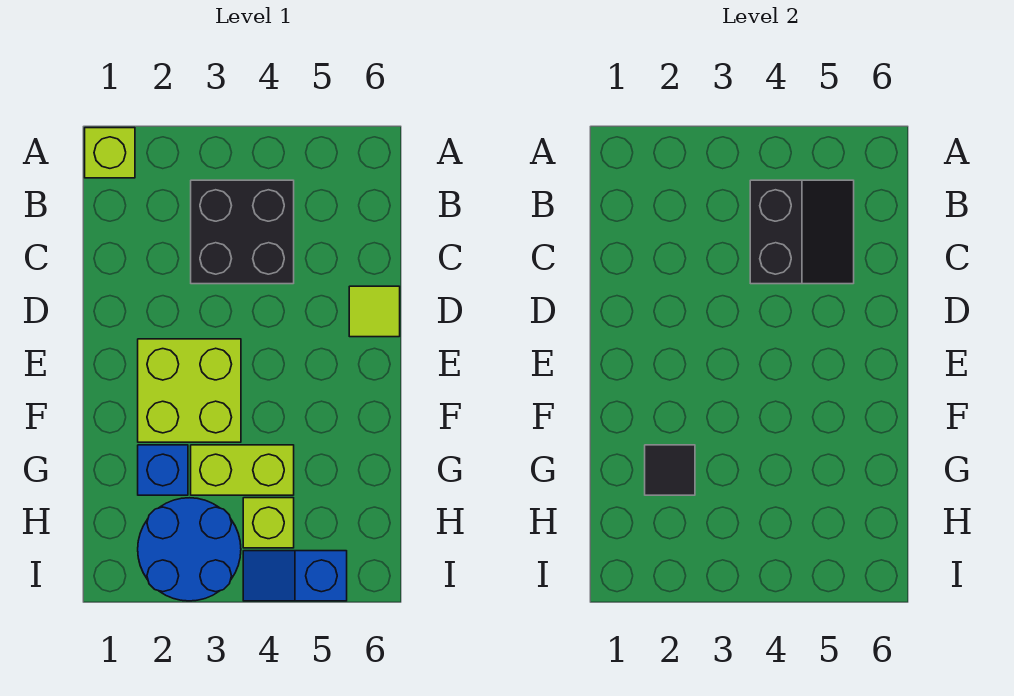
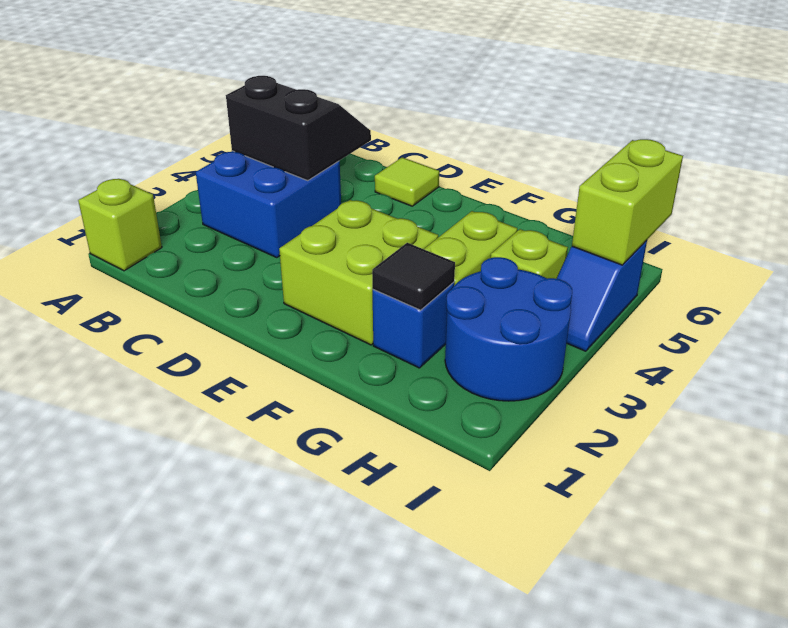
black brick B3:C4 level 1 -> blue brick B3:C4 level 1
none -> lime brick I5:I6 level 2

